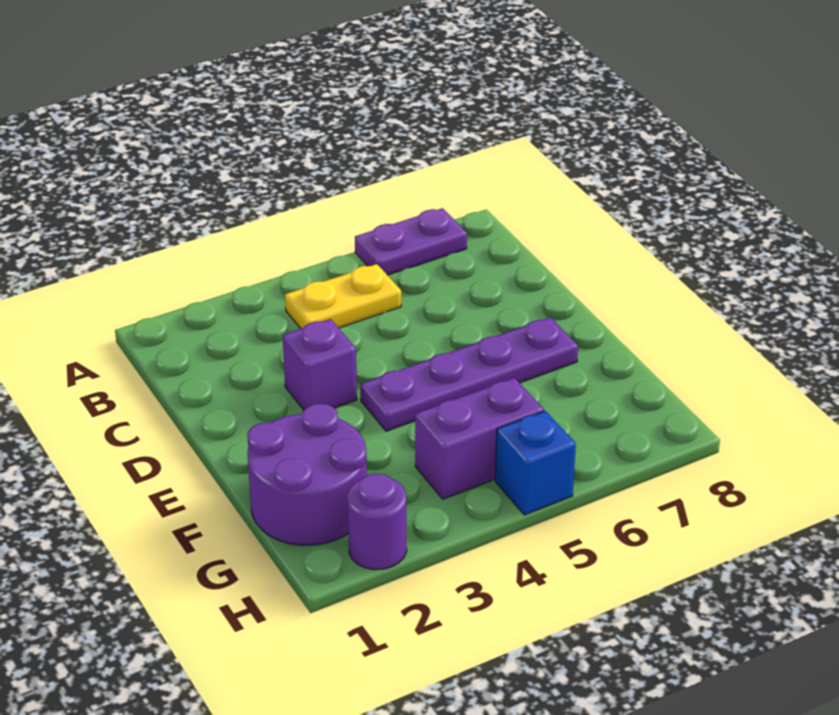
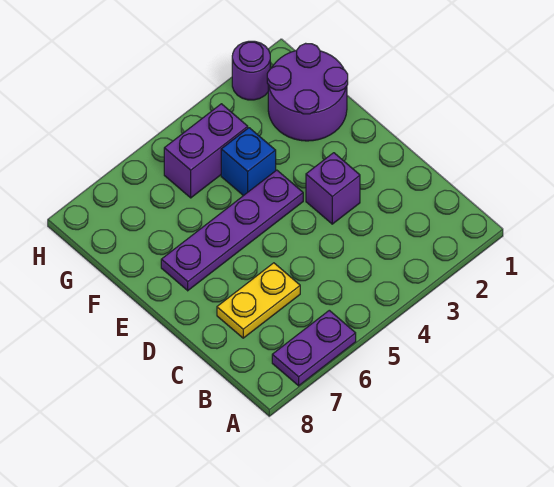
yellow plate B4:B5 level 1 -> yellow plate C6:C7 level 1
blue brick H5 level 1 -> blue brick F4 level 1

